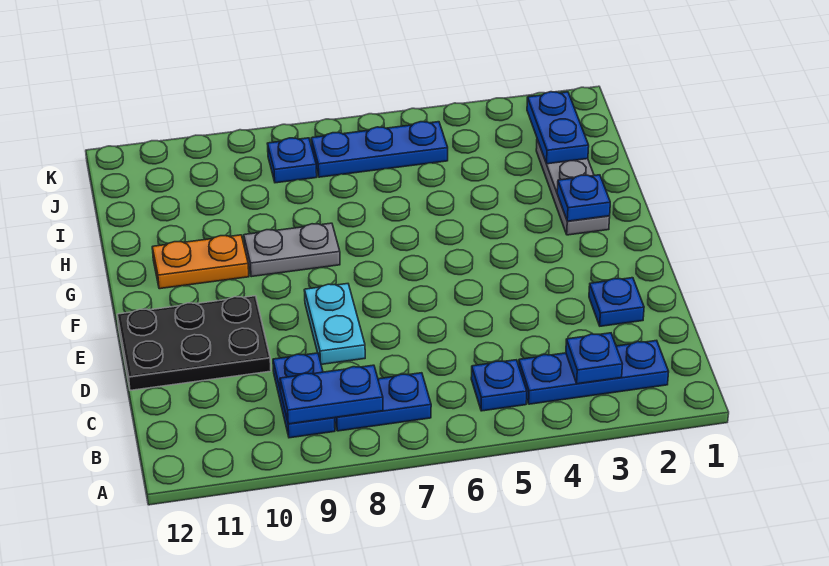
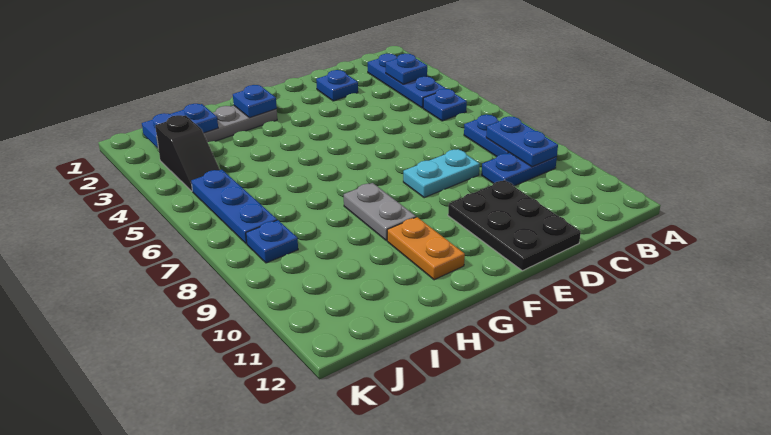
none -> black slope J3:J4 level 1 top 3

